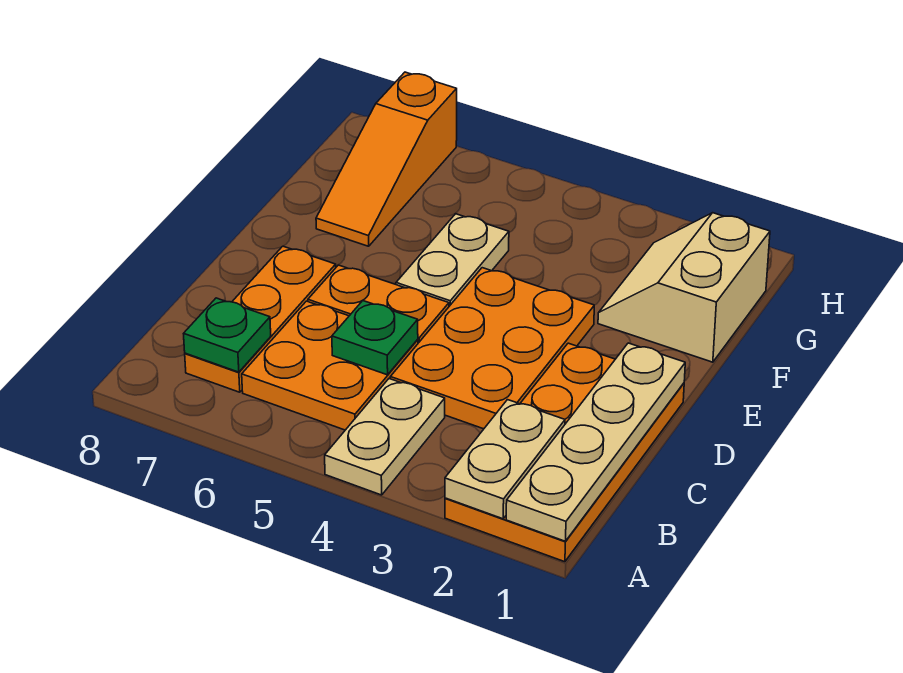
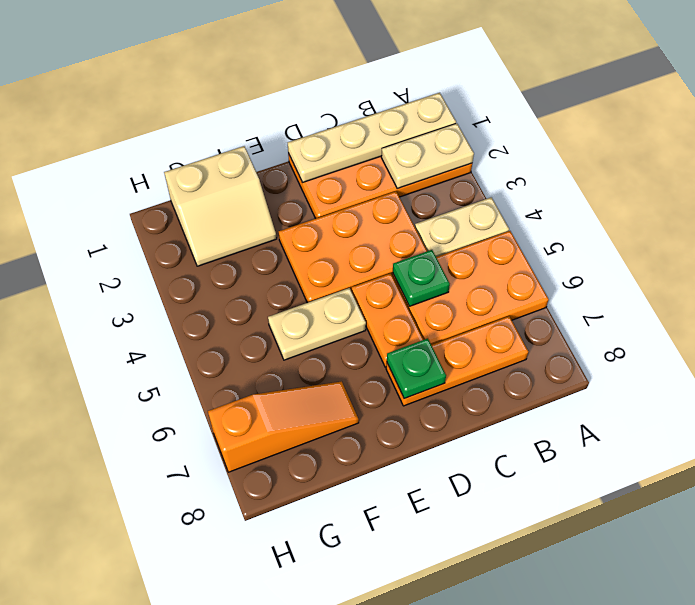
orange plate B5:C6 level 1 -> orange plate A5:C6 level 1
green plate B7 level 2 -> green plate D7 level 2

